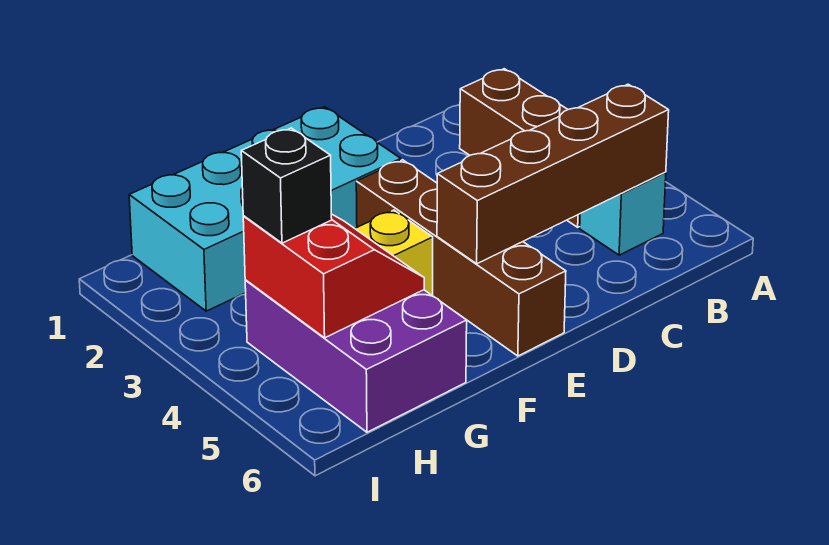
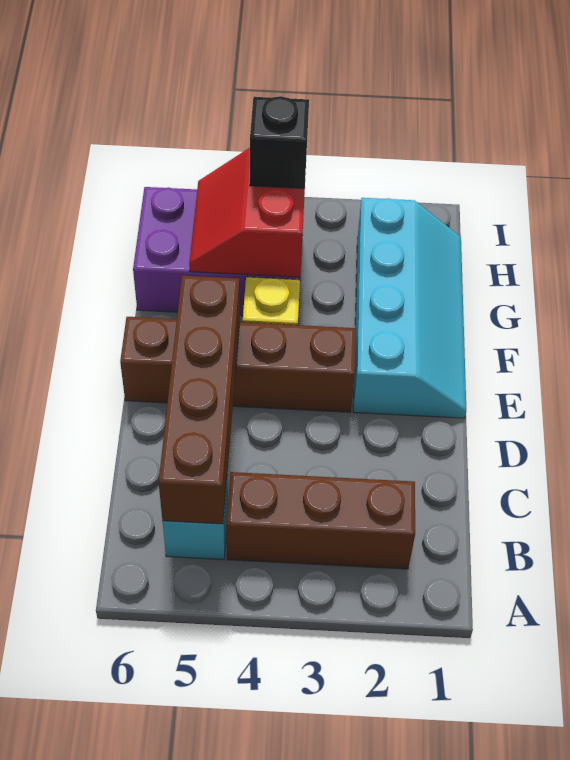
cyan brick E1:H2 level 1 -> cyan slope E1:H2 level 1 top 2
red slope G4:H5 level 2 top H -> red slope G4:H5 level 2 top 4

